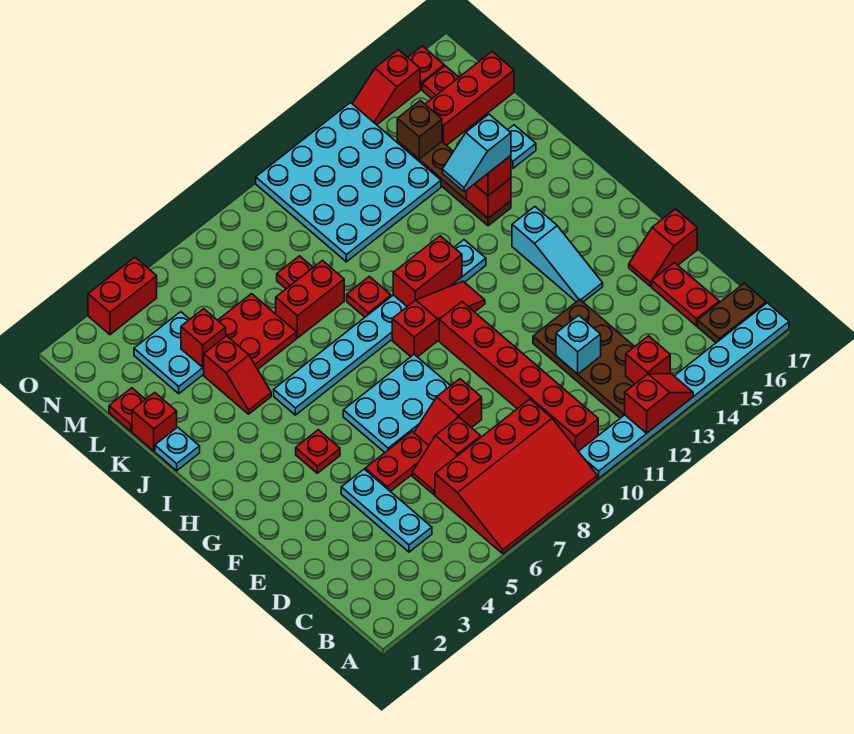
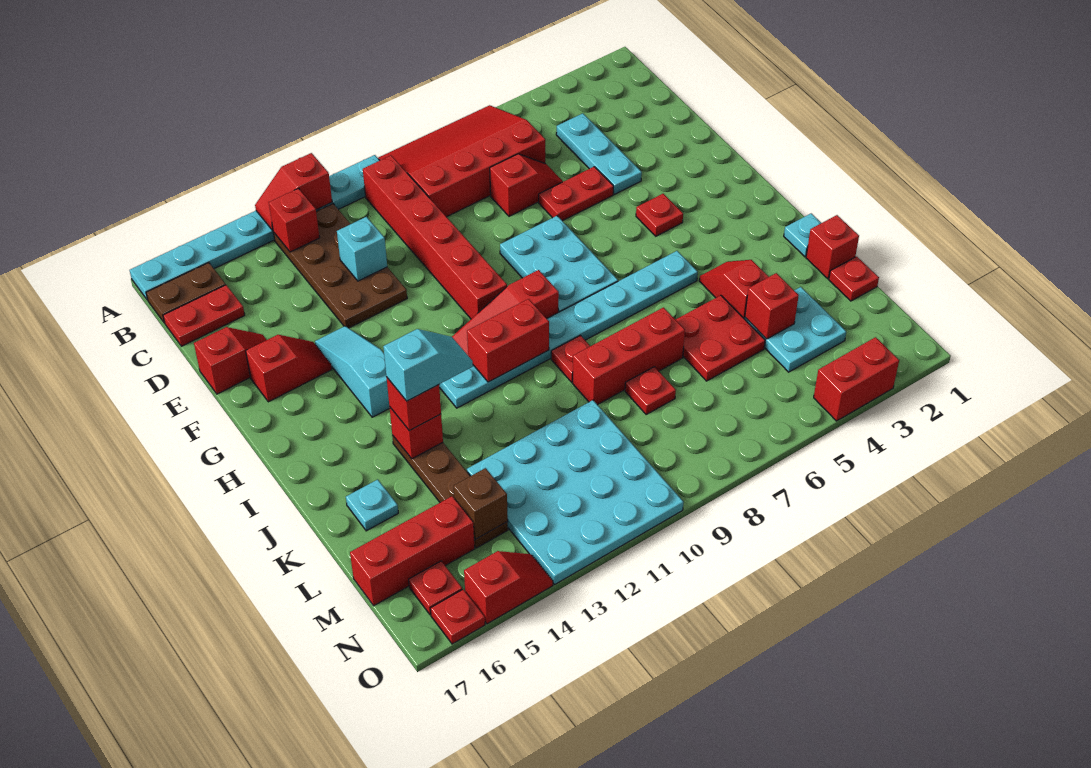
red plate C16:D16 level 1 -> red plate C16:C17 level 1
red slope E7:E8 level 1 top 8 -> red slope F15:F16 level 1 top 16
cyan plate F6:G8 level 1 -> cyan plate F7:H8 level 1
red brick K7:K8 level 1 -> red brick K7:K9 level 1

